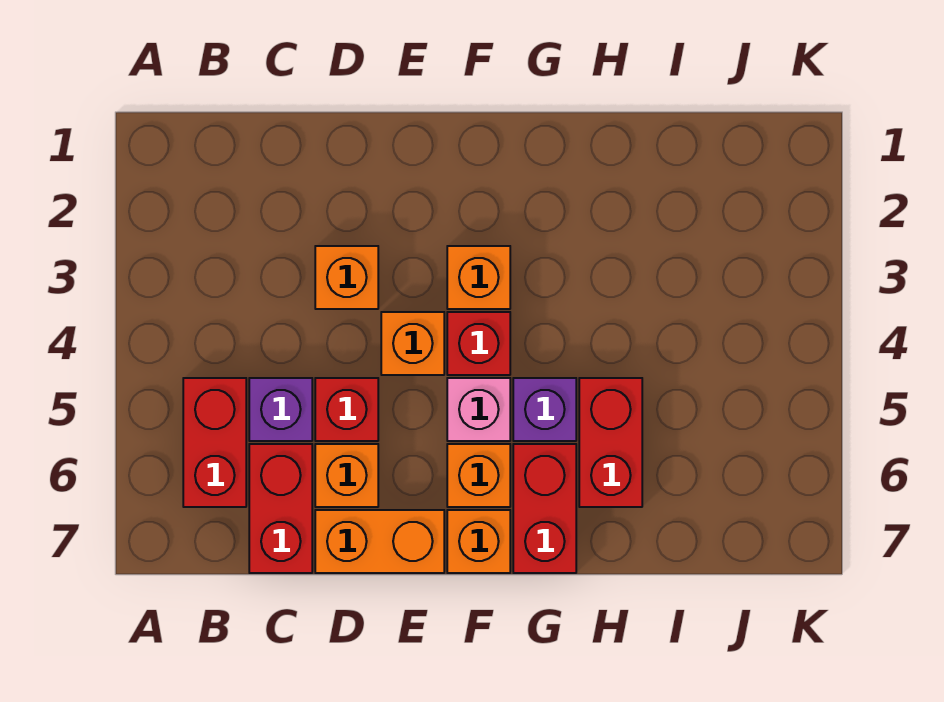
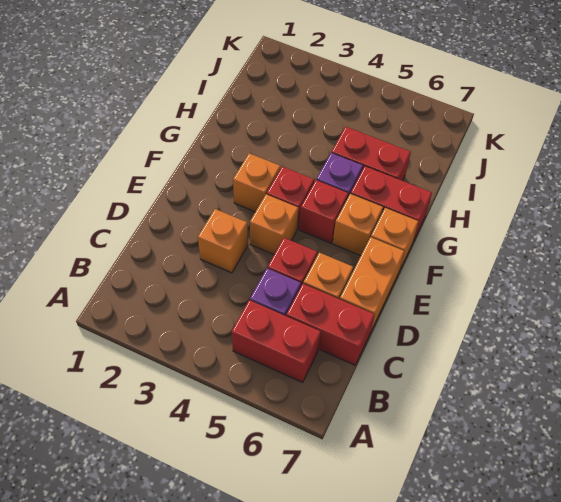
pink brick F5 level 1 -> red brick F5 level 1

